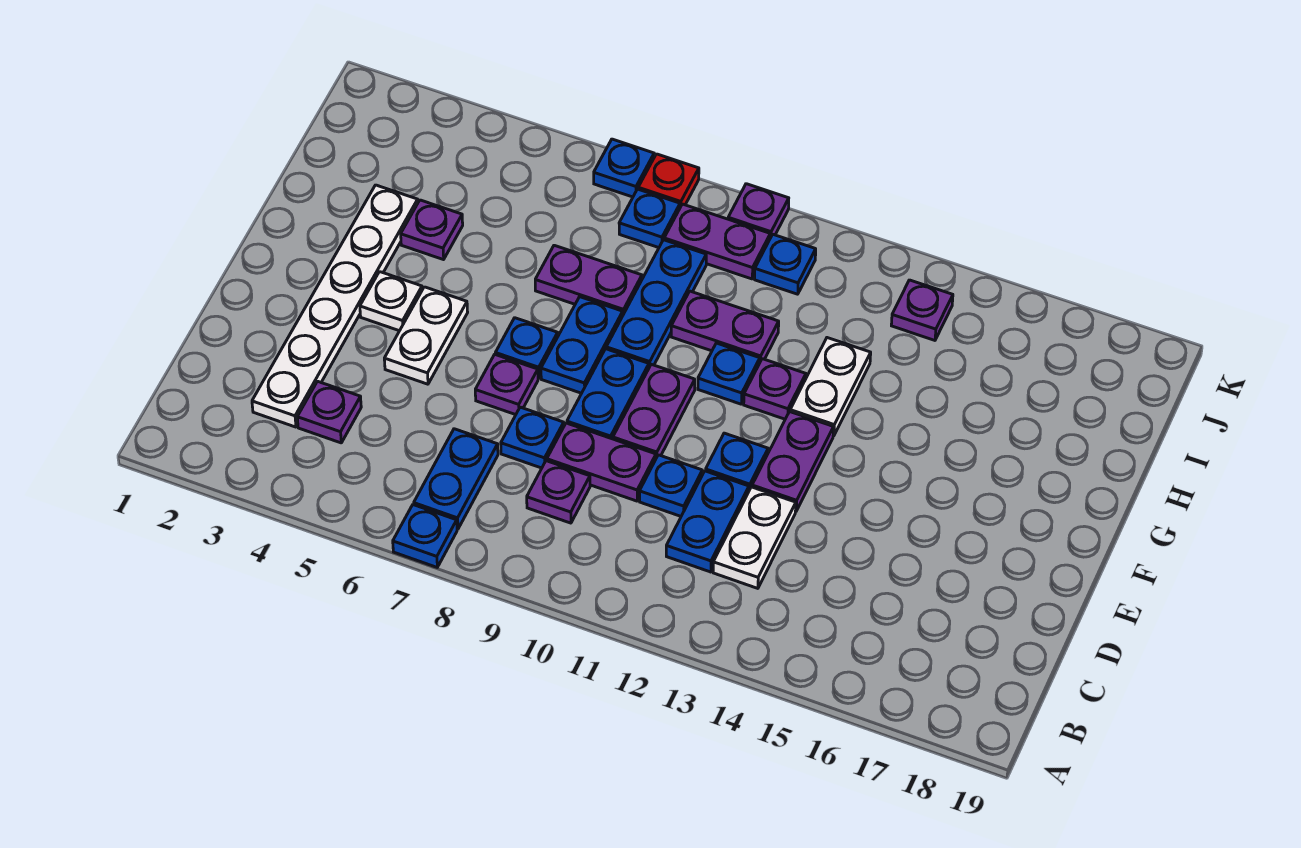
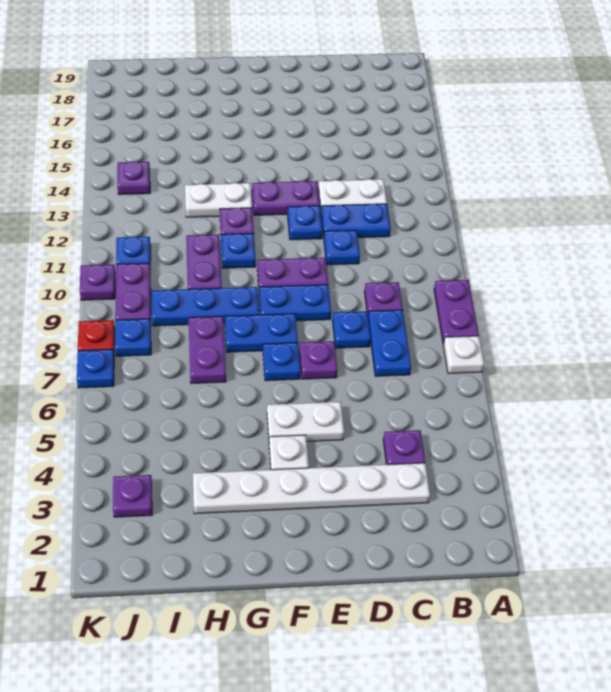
blue plate A7 level 1 -> white plate A7 level 1
blue plate B7:C7 level 1 -> blue plate C7:C8 level 1
purple plate D9:D10 level 1 -> purple plate A8:A9 level 1
purple plate H4 level 1 -> purple plate J3 level 1

